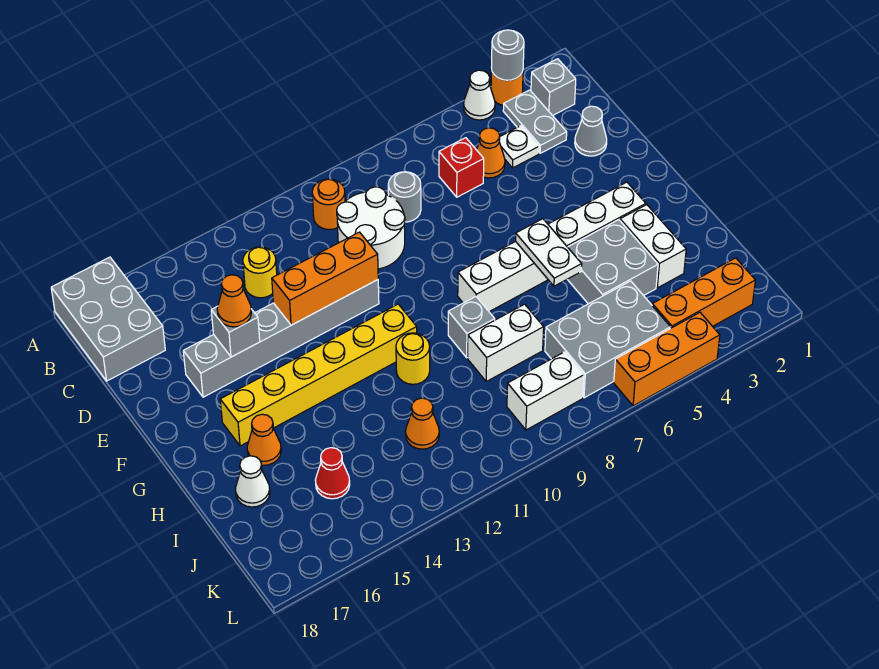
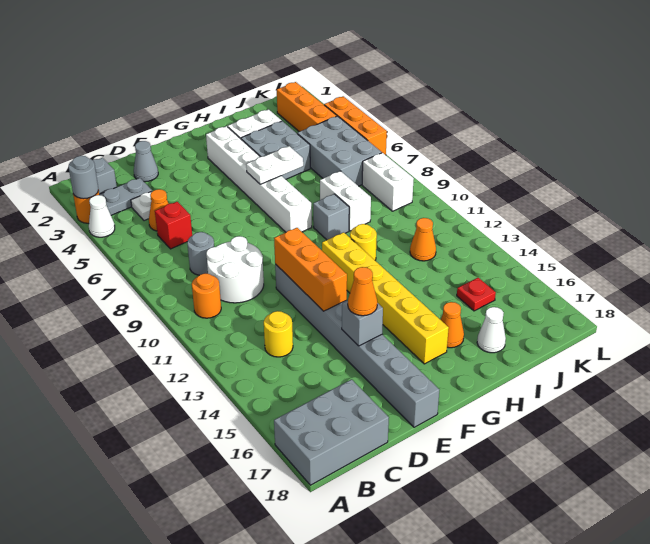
grey brick E11:E16 level 1 -> grey brick E11:E18 level 1
red cone J15 level 1 -> red plate J15 level 1

